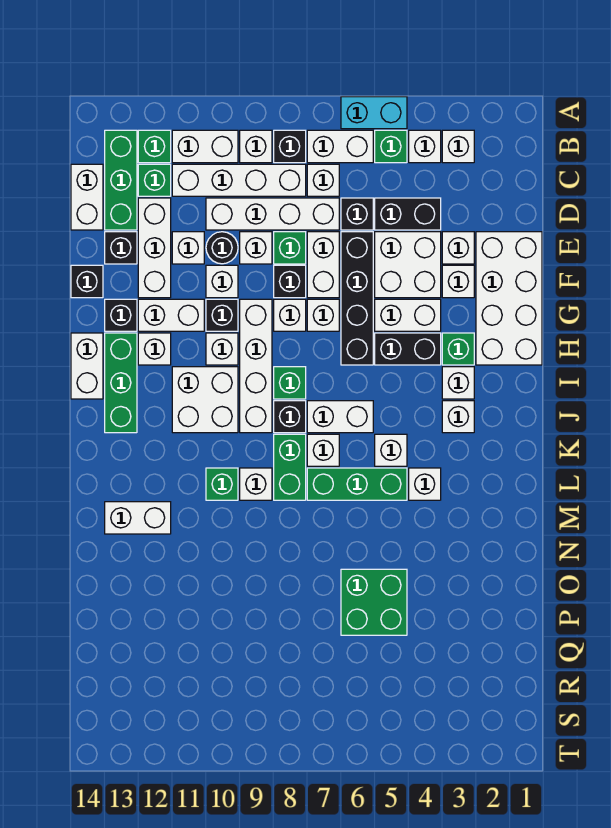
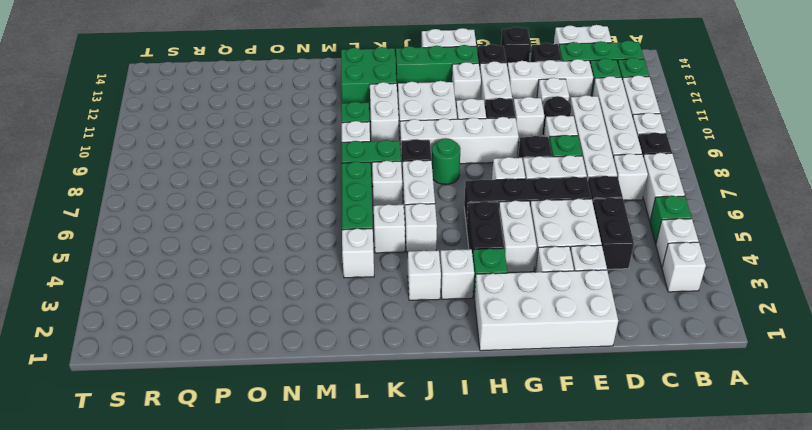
cyan brick A5:A6 level 1 -> none
white brick G8 level 1 -> white brick J5 level 1
green brick I8 level 1 -> green round brick I8 level 1
white brick M12:M13 level 1 -> white brick K10:K11 level 1
green brick O5:P6 level 1 -> green brick K12:L13 level 1

